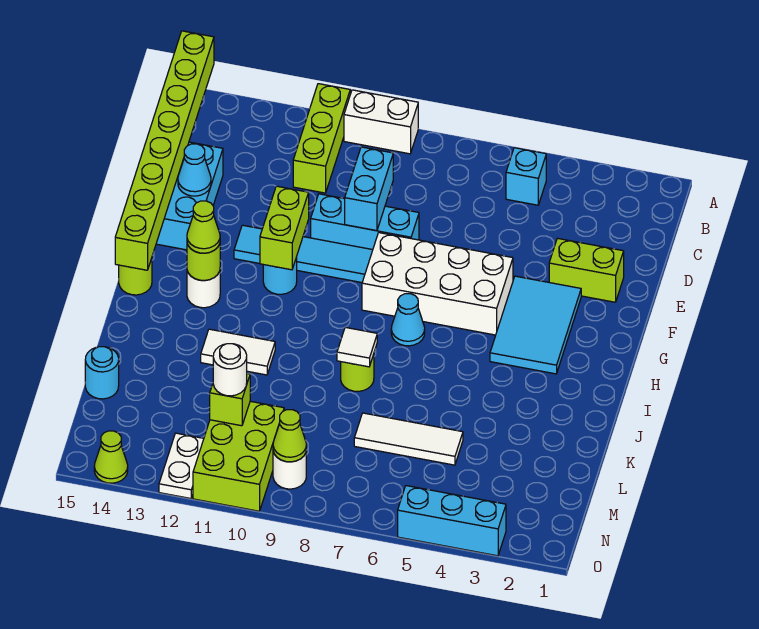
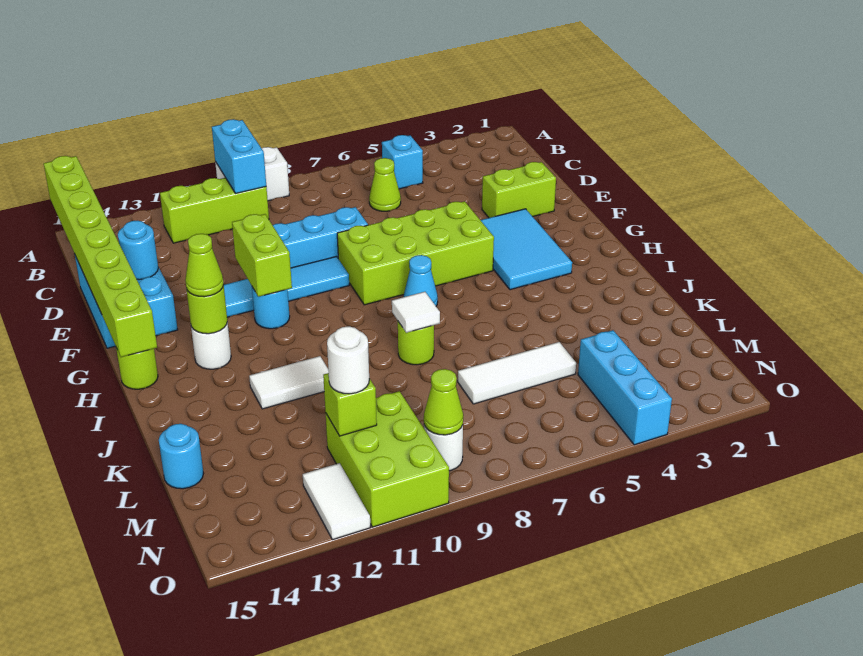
lime brick A11:C11 level 1 -> lime brick B10:B12 level 1
cyan brick D9:E9 level 2 -> cyan brick A10:B10 level 2
cyan cone E14 level 2 -> cyan round brick E14 level 2
white brick F5:G8 level 1 -> lime brick F5:G8 level 1
white plate N12:O12 level 1 -> white tile N12:O12 level 1
cyan brick O3:O5 level 1 -> cyan brick M4:O4 level 1
lime cone O14 level 1 -> lime cone C6 level 1

